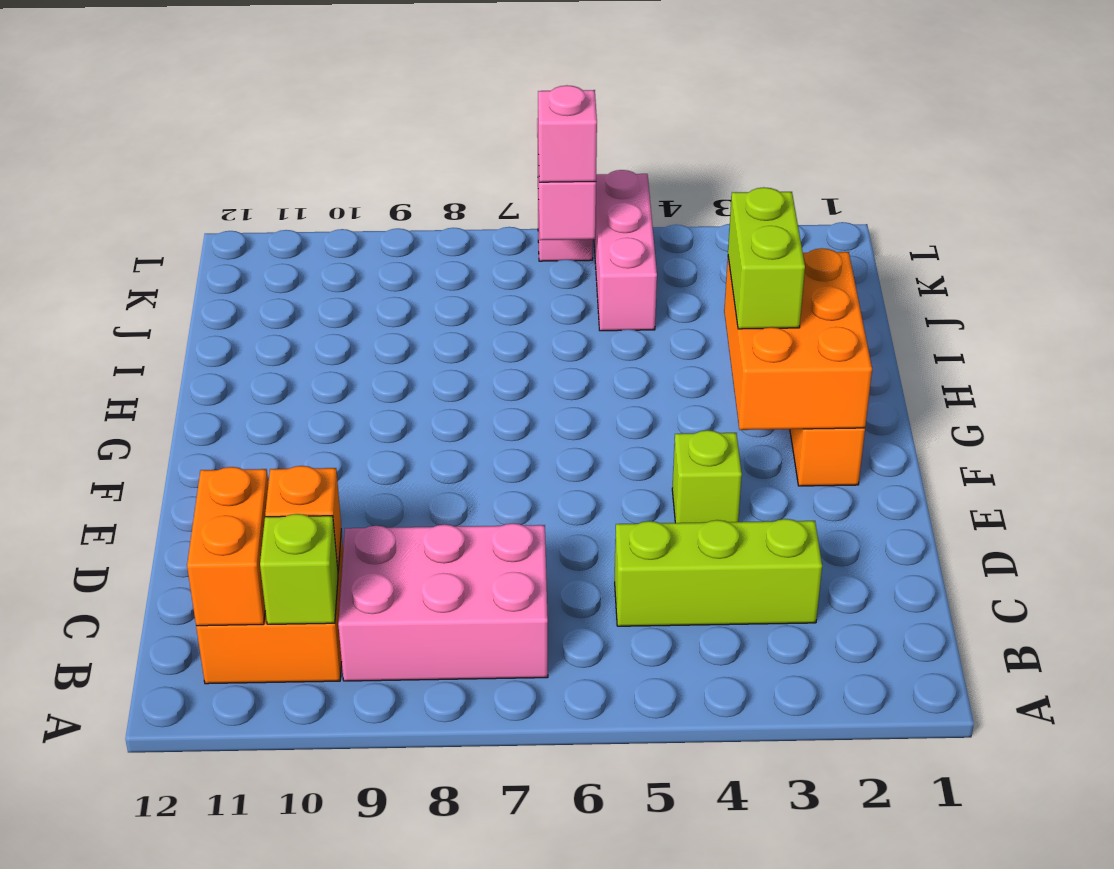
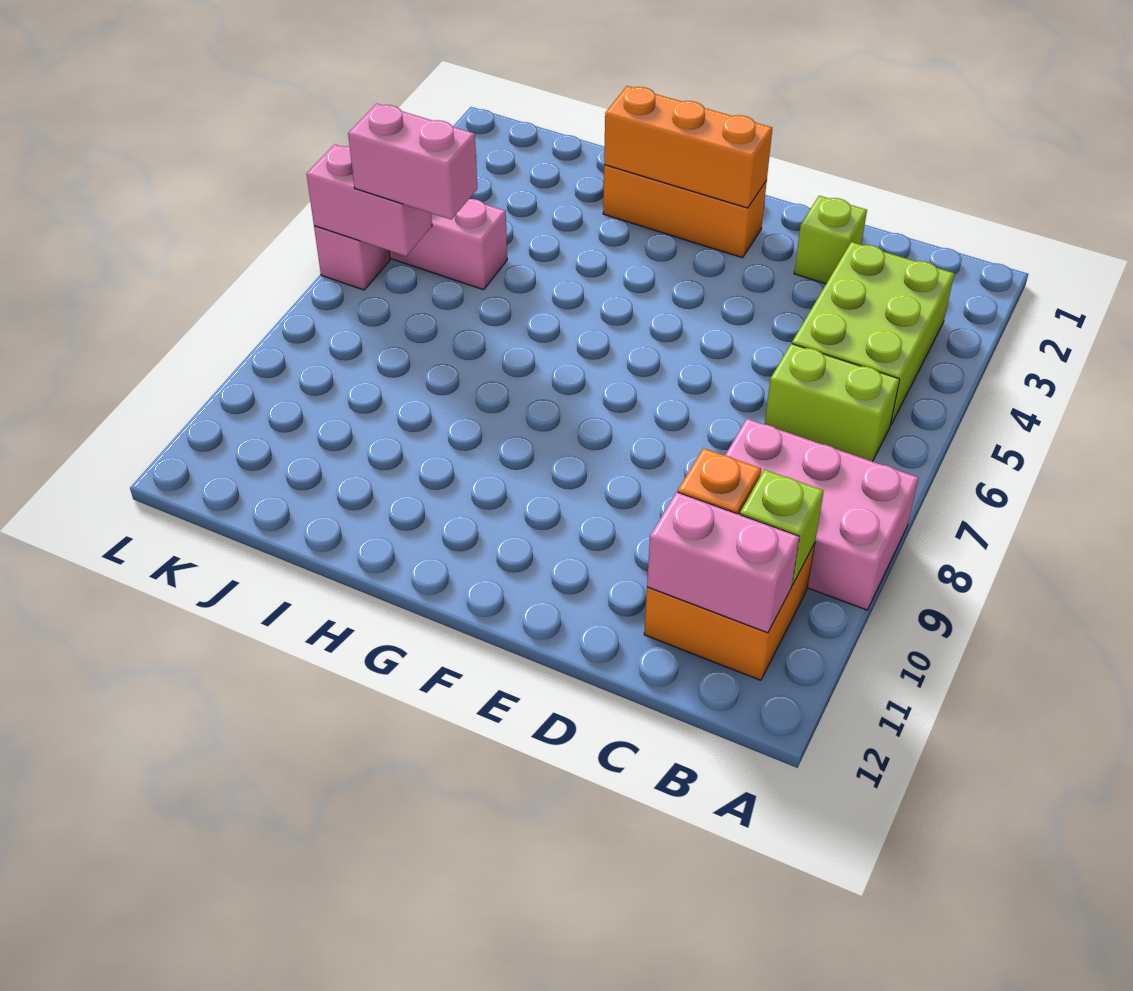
pink brick B7:C9 level 1 -> pink brick A8:C9 level 1
orange brick B11:C11 level 2 -> pink brick B11:C11 level 2
lime brick C3:C5 level 1 -> lime brick B3:C5 level 1
lime brick E4 level 1 -> lime brick D2 level 1
orange brick F2:H3 level 2 -> orange brick F2:H2 level 2
lime brick G3:H3 level 3 -> lime brick B6:C6 level 1
pink brick K6 level 3 -> pink brick J6:K6 level 3

